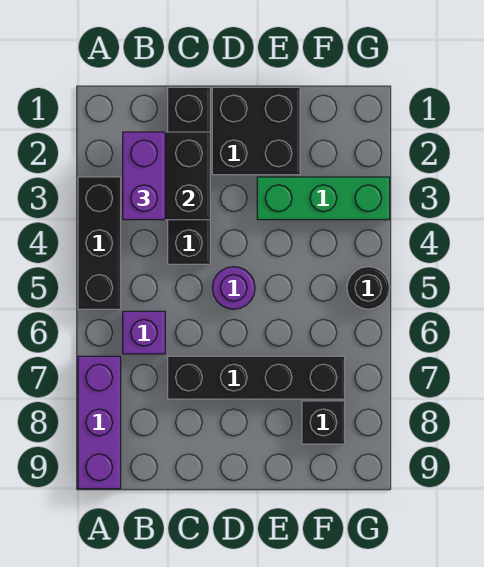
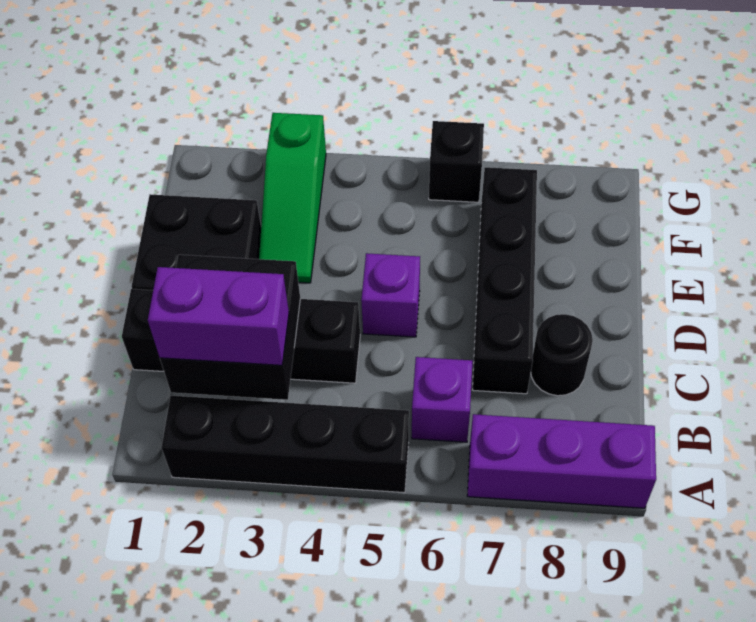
black brick A3:A5 level 1 -> black brick A2:A5 level 1
purple round brick D5 level 1 -> purple brick D5 level 1
green brick E3:G3 level 1 -> green slope E3:G3 level 1 top G
black brick F8 level 1 -> black brick G6 level 1
black round brick G5 level 1 -> black round brick C8 level 1

